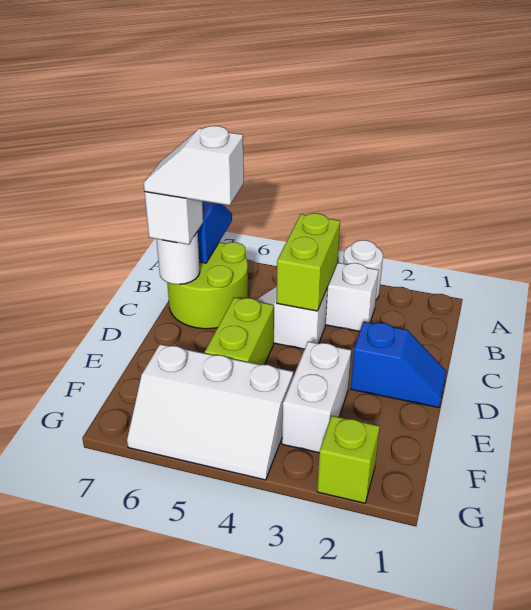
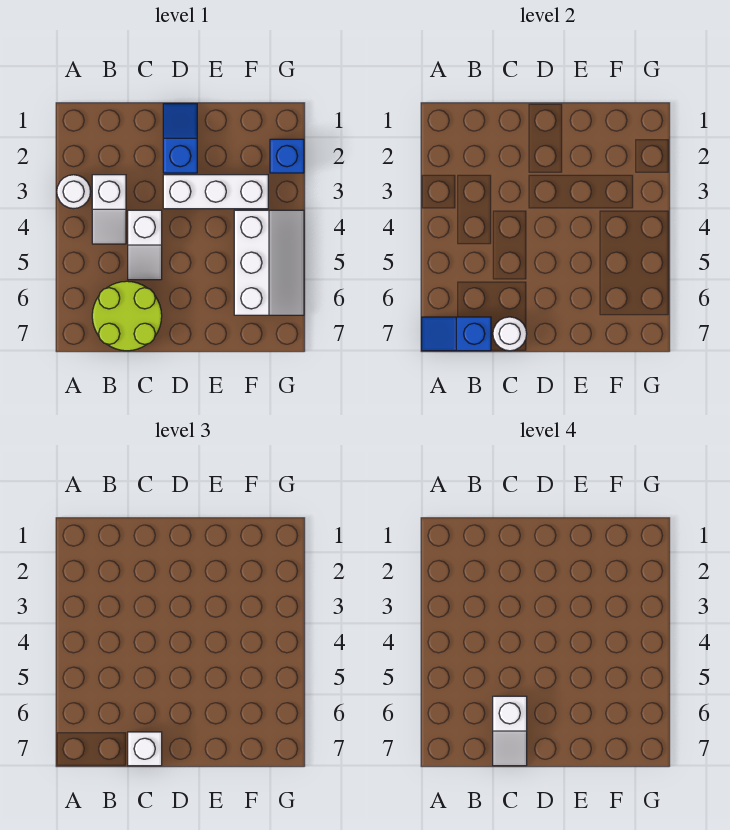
lime brick B4:C4 level 2 -> none
lime brick D5:E5 level 1 -> none
white brick E3:F3 level 1 -> white brick D3:F3 level 1
lime brick G2 level 1 -> blue brick G2 level 1

